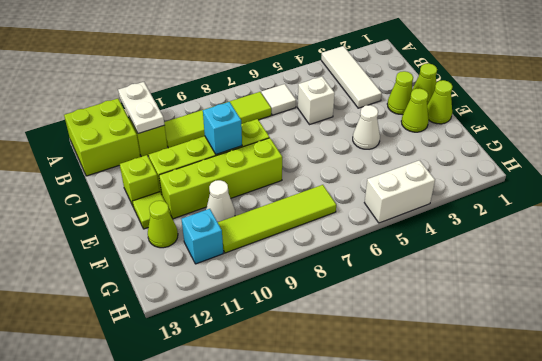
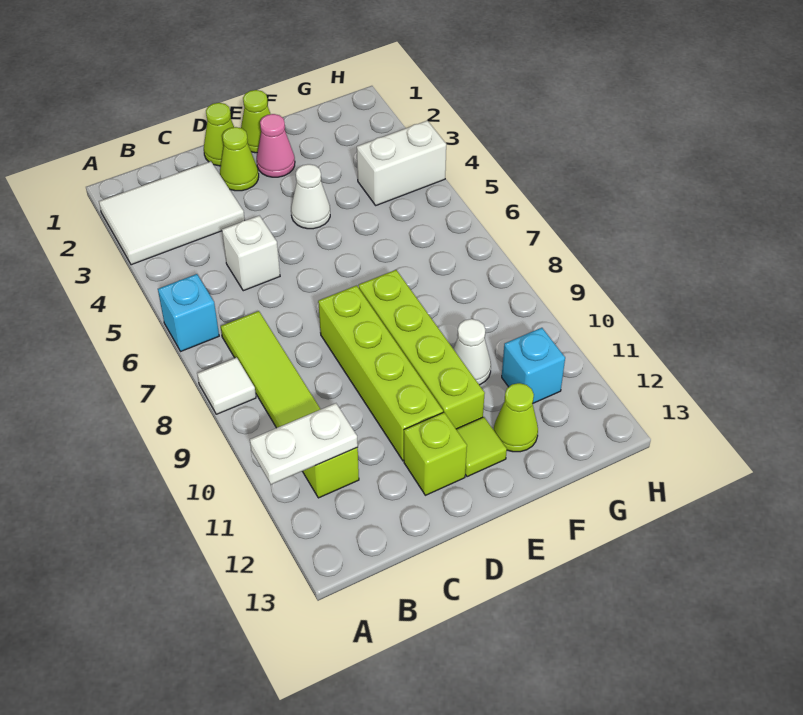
white tile A3:C3 level 1 -> white tile A2:C3 level 1
lime brick A12:B13 level 1 -> none
white tile B6 level 1 -> white tile A8 level 1
cyan brick D9 level 2 -> cyan brick A6 level 1
lime cone E2 level 1 -> pink cone E2 level 1
lime tile G7:G10 level 1 -> none
white brick H4:H5 level 1 -> white brick G4:H4 level 1

